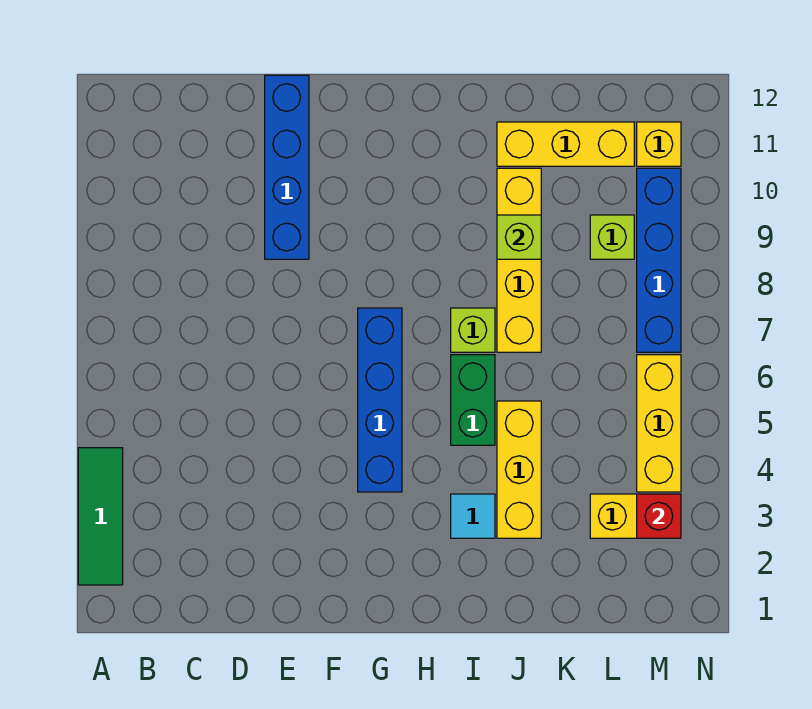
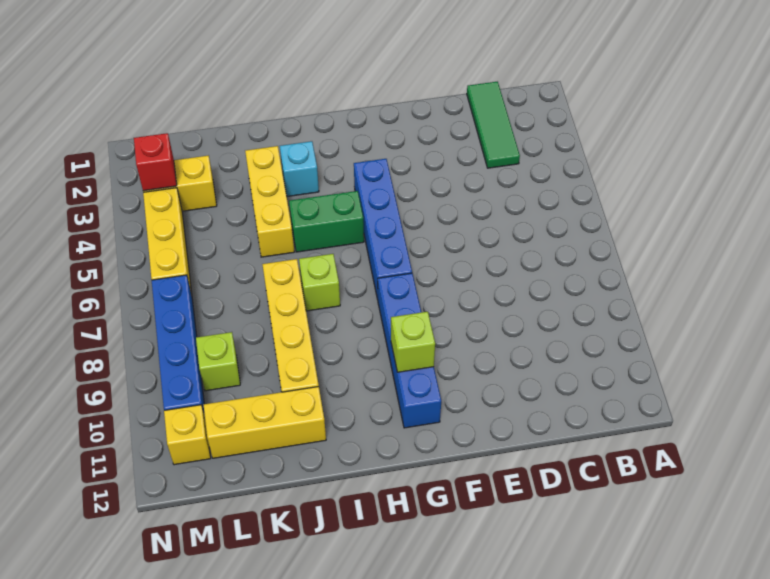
green tile A2:A4 level 1 -> green tile C1:C3 level 1
blue brick E9:E12 level 1 -> blue brick G8:G11 level 1
cyan tile I3 level 1 -> cyan brick I3 level 1
green brick I5:I6 level 1 -> green brick H5:I5 level 1
lime brick J9 level 2 -> lime brick G10 level 2

